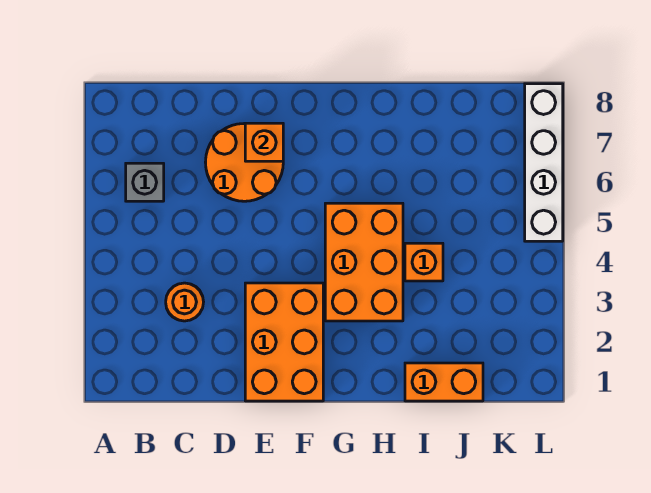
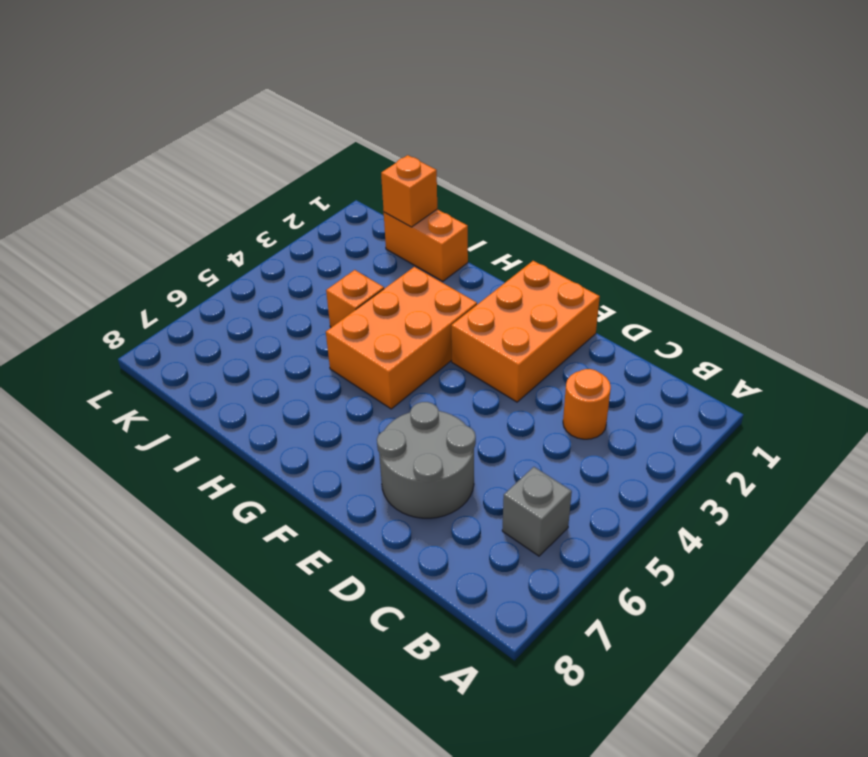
orange round brick D6:E7 level 1 -> grey round brick D6:E7 level 1
orange brick E7 level 2 -> orange brick J1 level 2
white brick L5:L8 level 1 -> none

